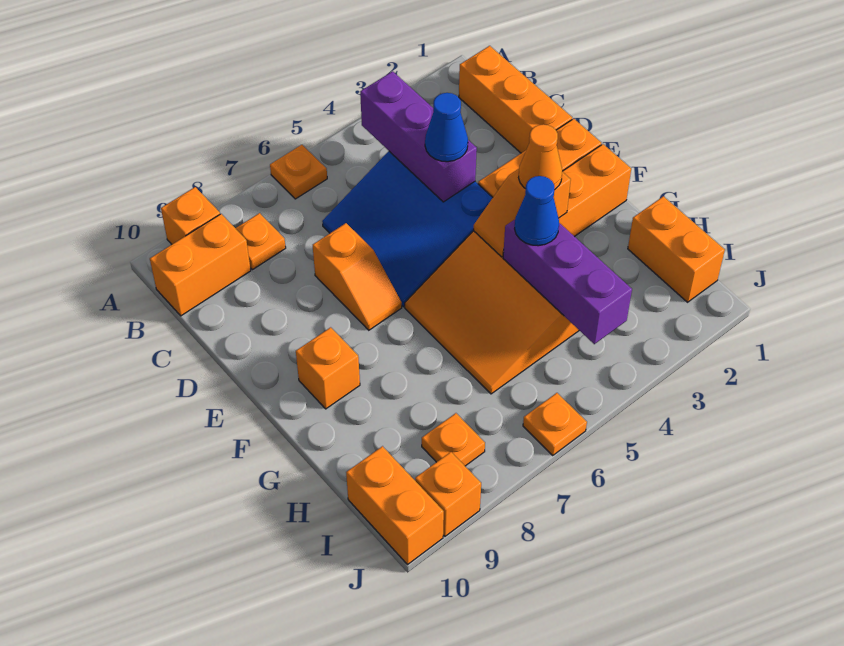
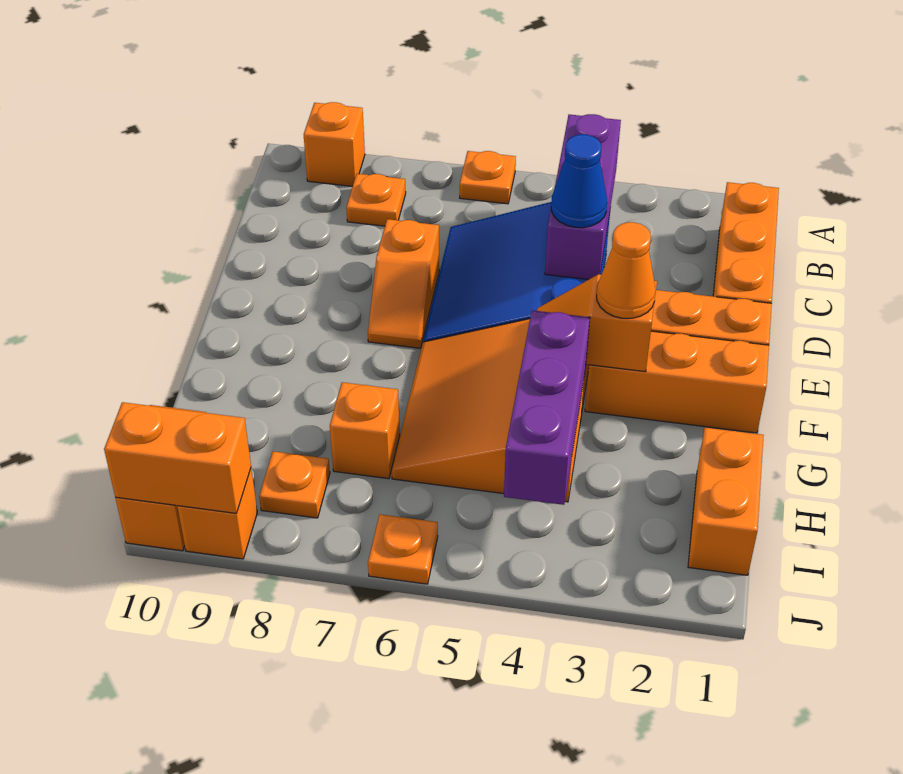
orange brick B9:B10 level 1 -> orange brick J9:J10 level 2
orange brick F9 level 1 -> orange brick H7 level 1
blue cone G4 level 3 -> none

